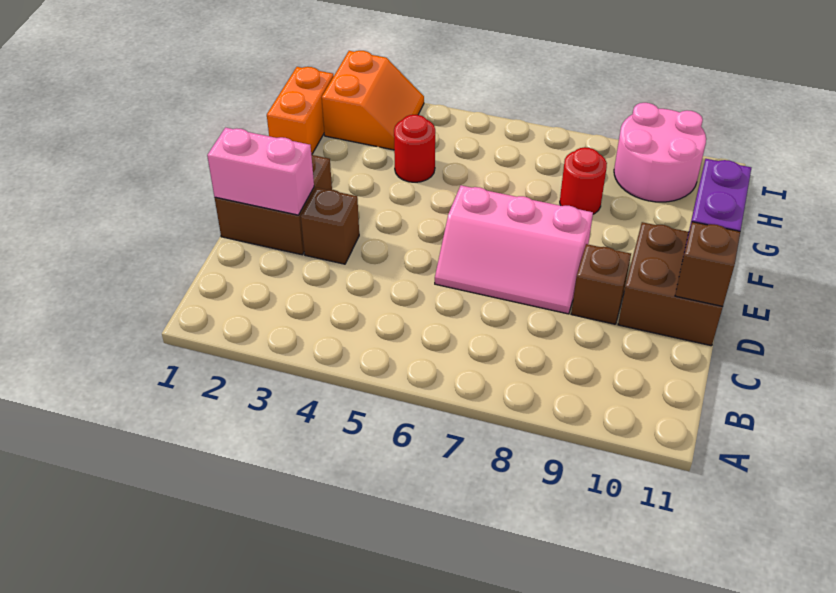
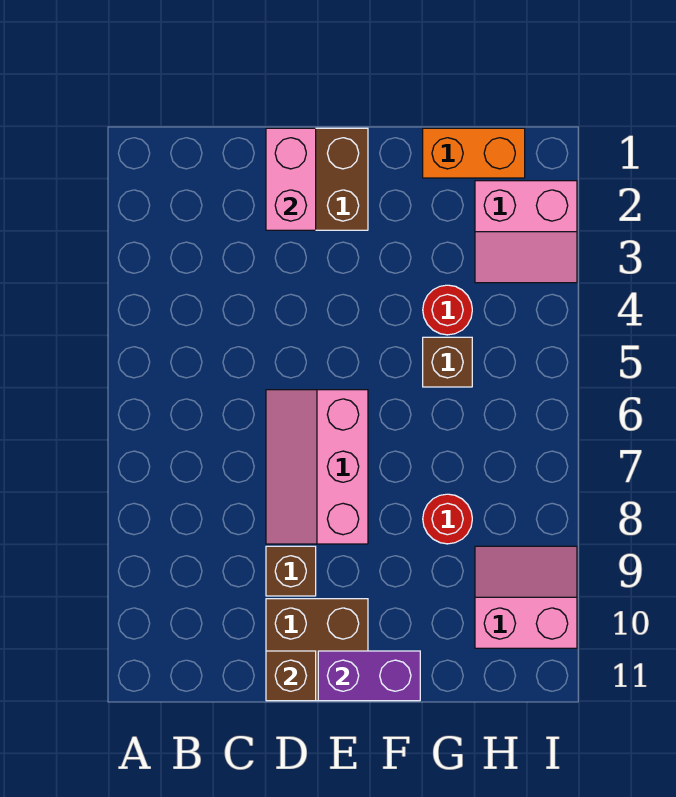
brown brick D3 level 1 -> brown brick G5 level 1
orange slope H2:I3 level 1 top 2 -> pink slope H2:I3 level 1 top 2
pink round brick H9:I10 level 1 -> pink slope H9:I10 level 1 top 10

